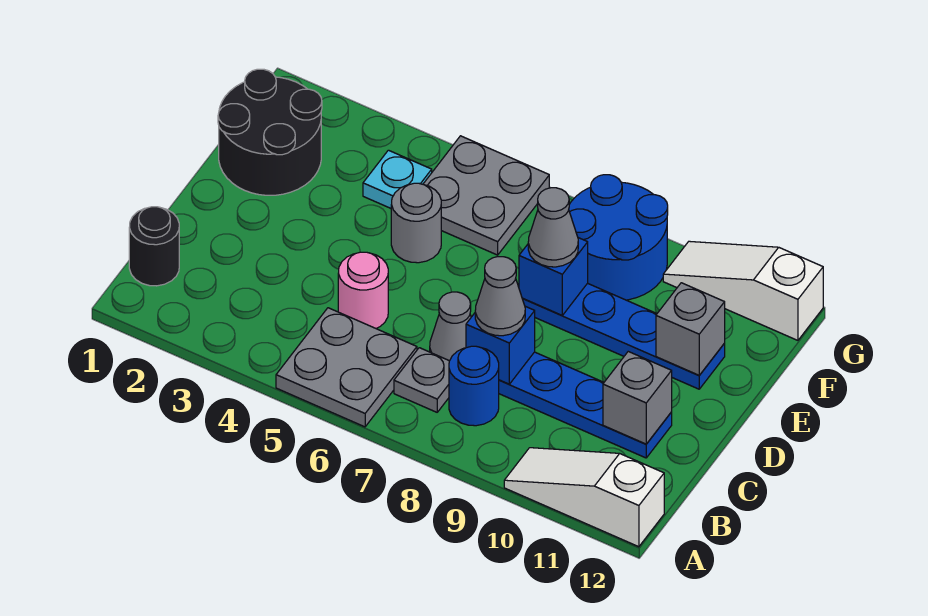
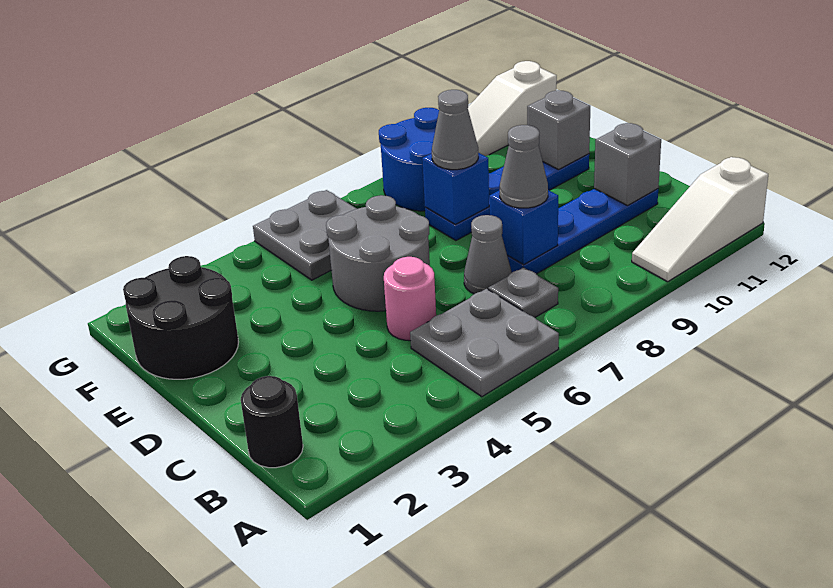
blue round brick B8 level 1 -> none
grey round brick E5 level 1 -> grey round brick D5:E6 level 1
cyan plate F4 level 1 -> none

